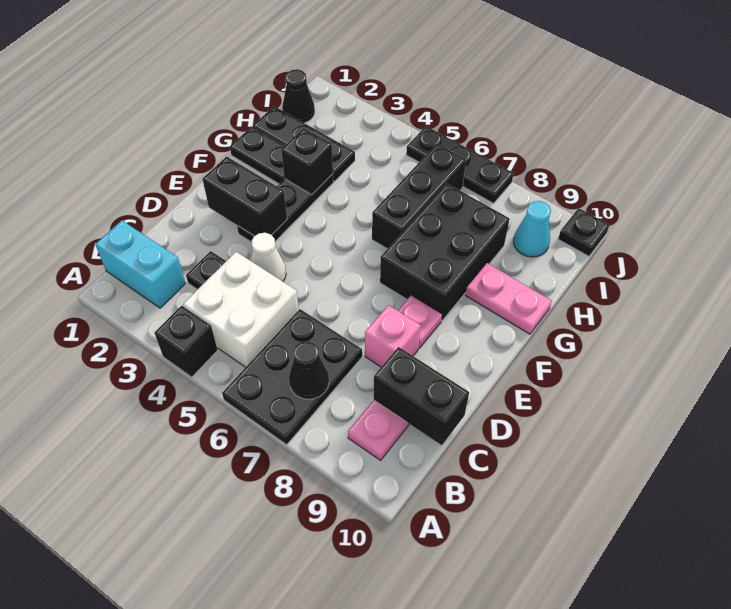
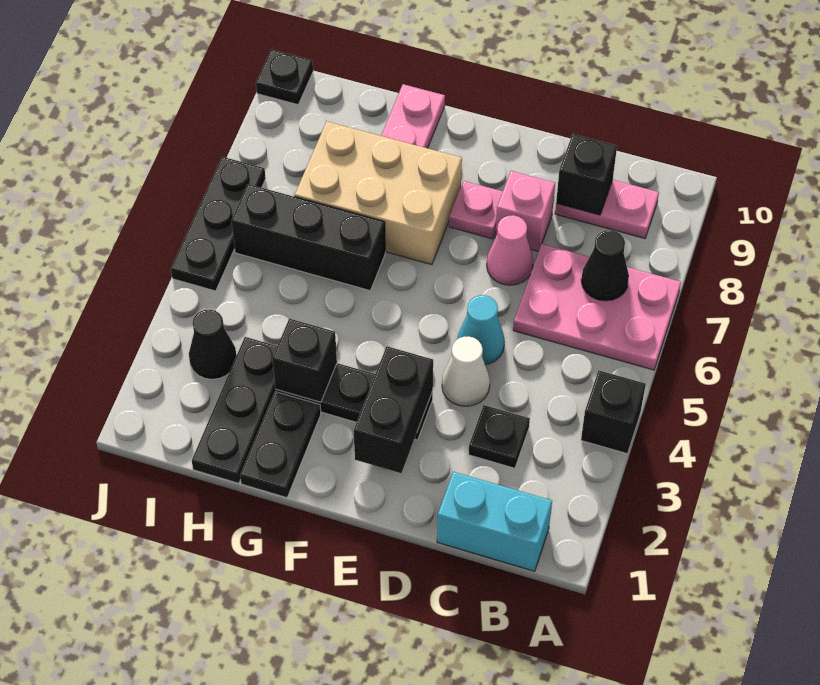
black plate A6:C7 level 1 -> pink plate A6:C7 level 1
cyan brick B1:B2 level 1 -> cyan brick B1:C1 level 1
white brick B4:C5 level 1 -> none
black brick C9:C10 level 2 -> black brick C9 level 2
none -> pink cone D7 level 1
black brick F7:H8 level 1 -> tan brick F7:H8 level 1
black cone I1 level 1 -> black cone I3 level 1
cyan cone I9 level 1 -> cyan cone D5 level 1

